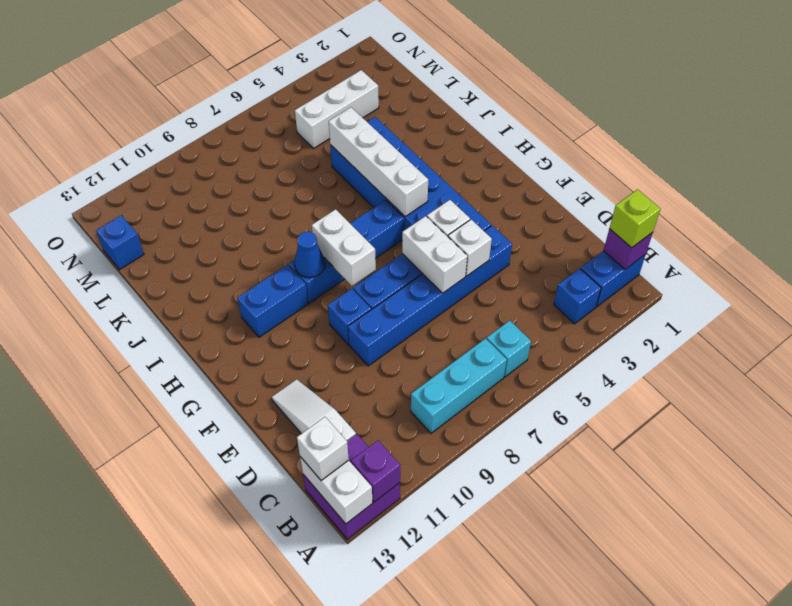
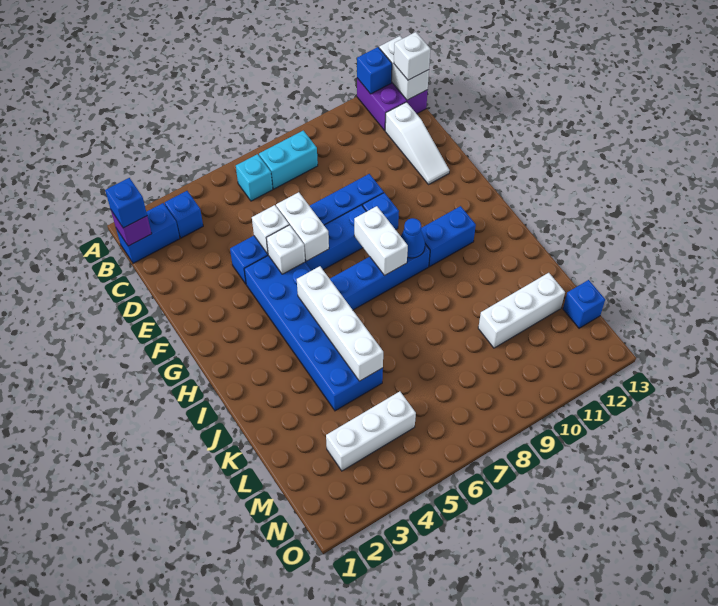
purple brick A12 level 2 -> blue brick A12 level 2
lime brick B1 level 3 -> blue brick B1 level 3
cyan brick B7:B9 level 1 -> cyan brick B7:B8 level 1
none -> white brick L10:L12 level 1

